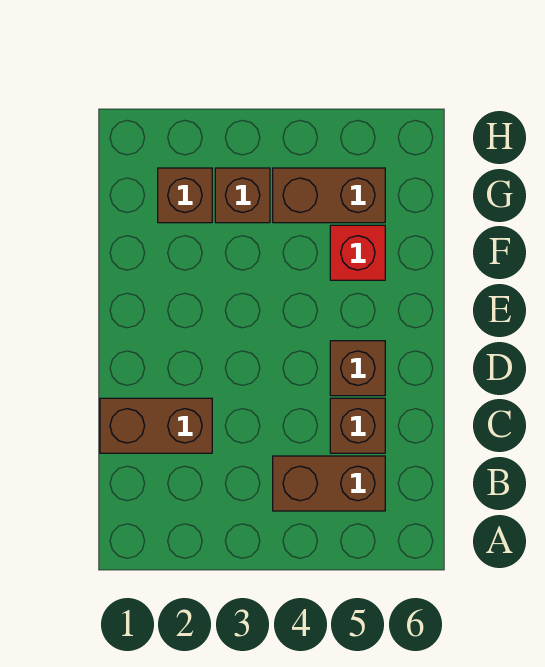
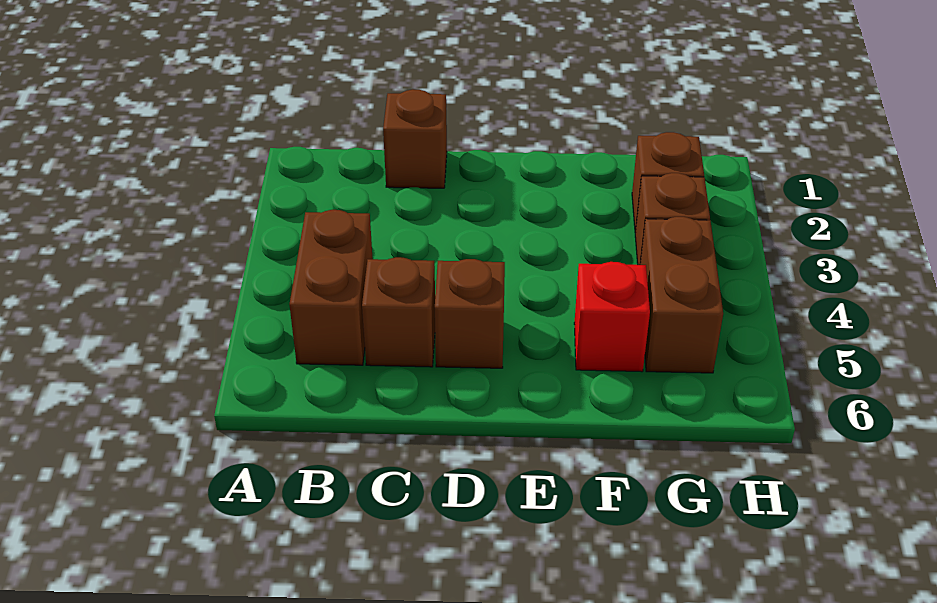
brown brick C1:C2 level 1 -> brown brick C1 level 1

